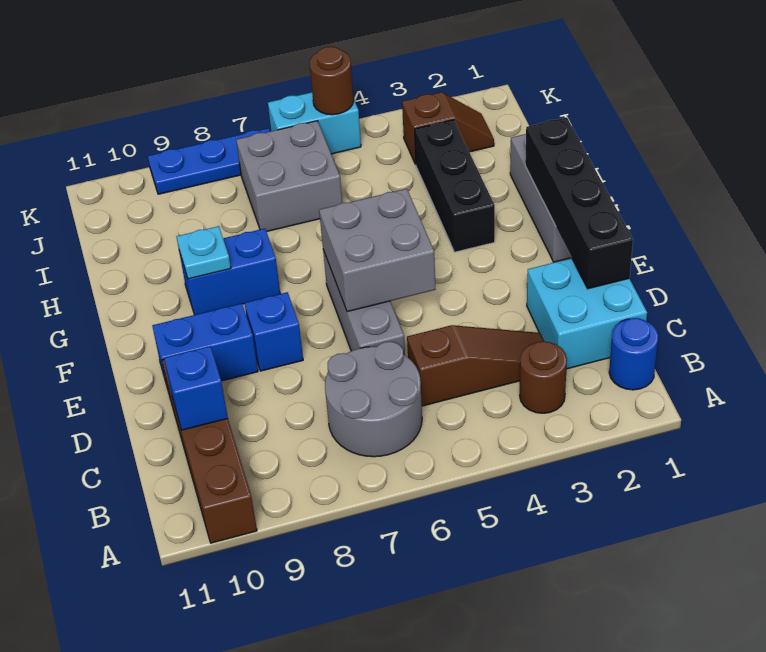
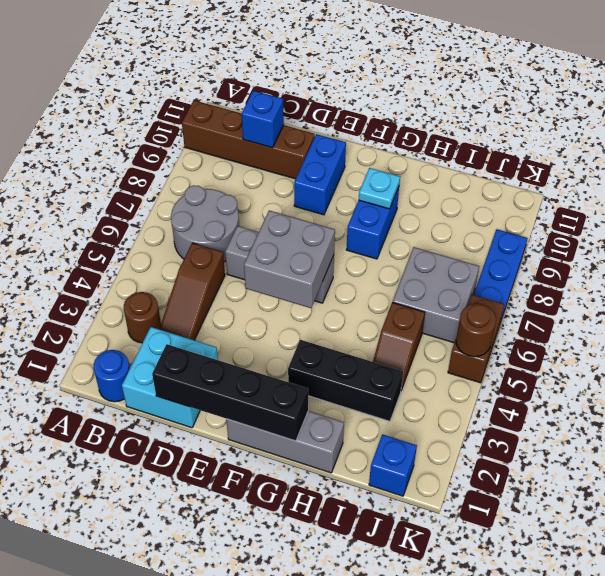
blue brick E8 level 1 -> blue brick J1 level 1
brown slope J2:J3 level 1 top 3 -> brown slope I4:I5 level 1 top 5
cyan brick K5:K6 level 1 -> brown brick K5:K6 level 1

